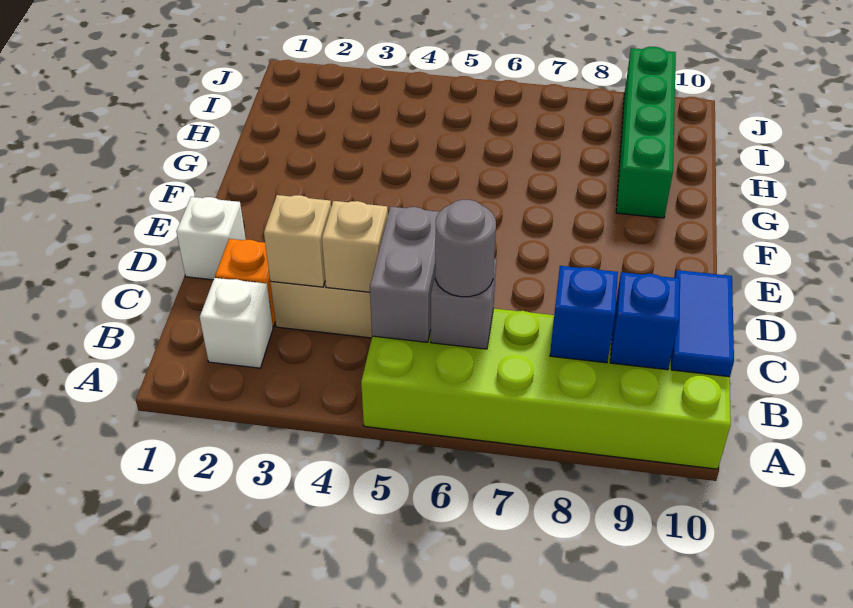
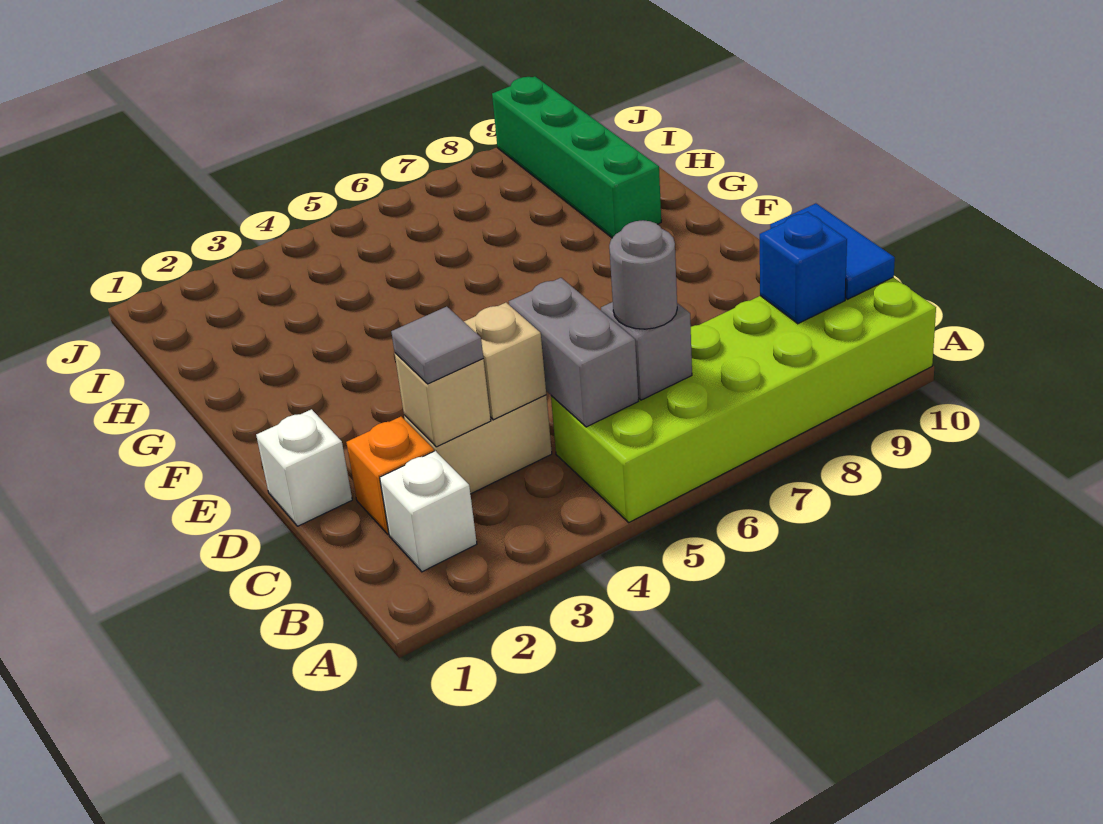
blue brick B8 level 2 -> none
none -> grey tile C3 level 3

